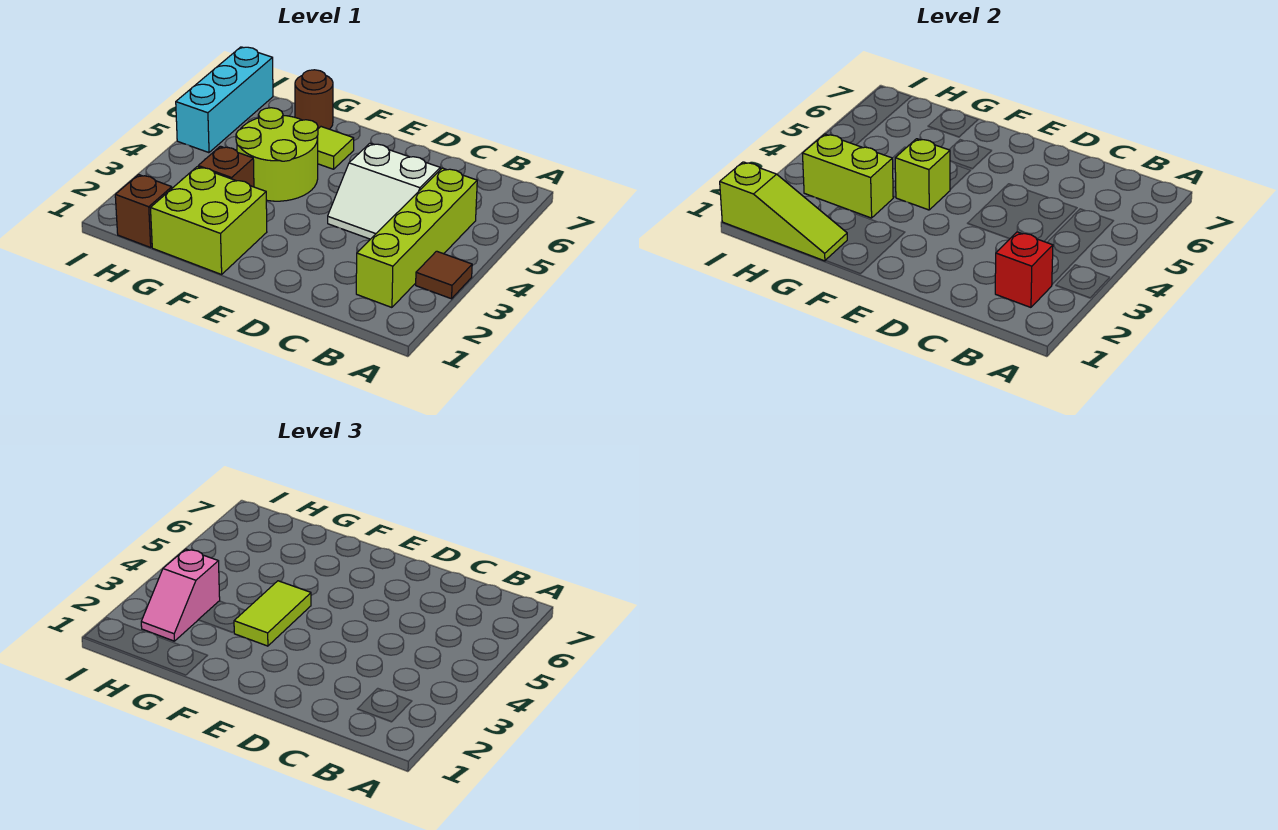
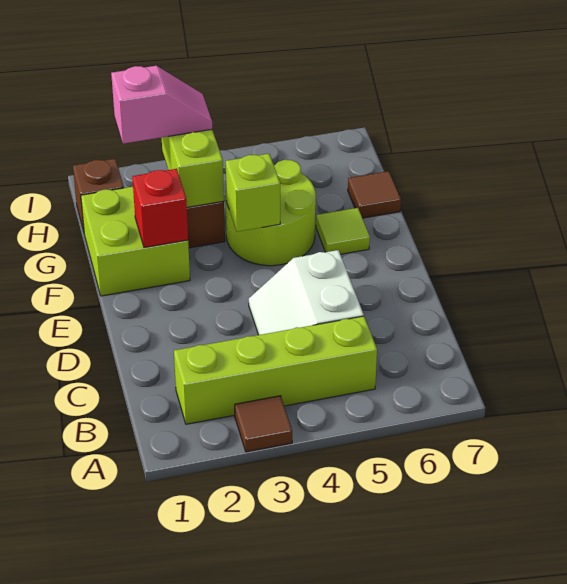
red brick B2 level 2 -> red brick F2 level 2
lime tile F3:F4 level 3 -> none
lime slope G1:I1 level 2 top I -> none
brown round brick G7 level 1 -> brown tile G7 level 1
pink slope H2:H3 level 3 top 3 -> pink slope H2:H3 level 3 top 2
cyan brick I5:I7 level 1 -> none

